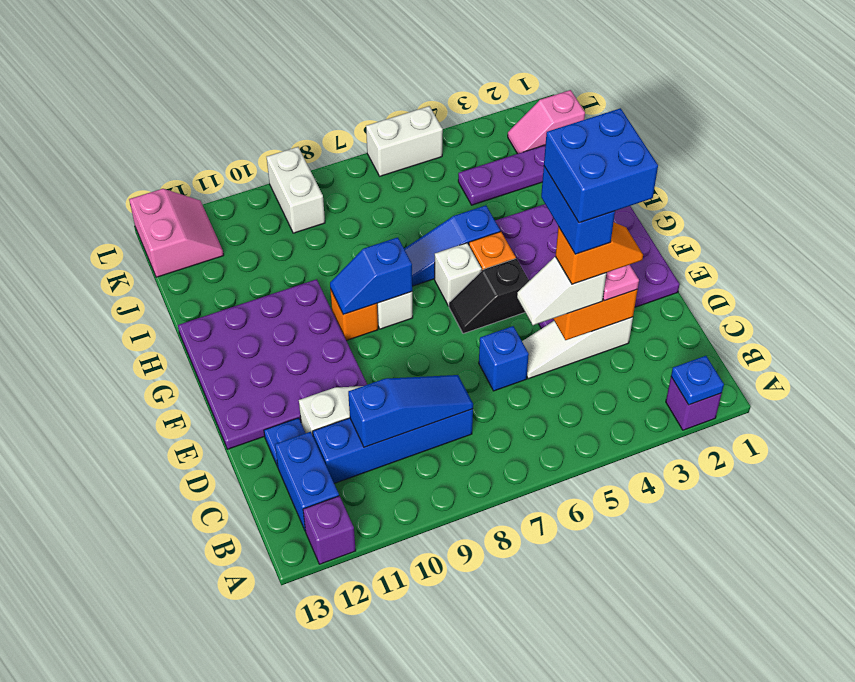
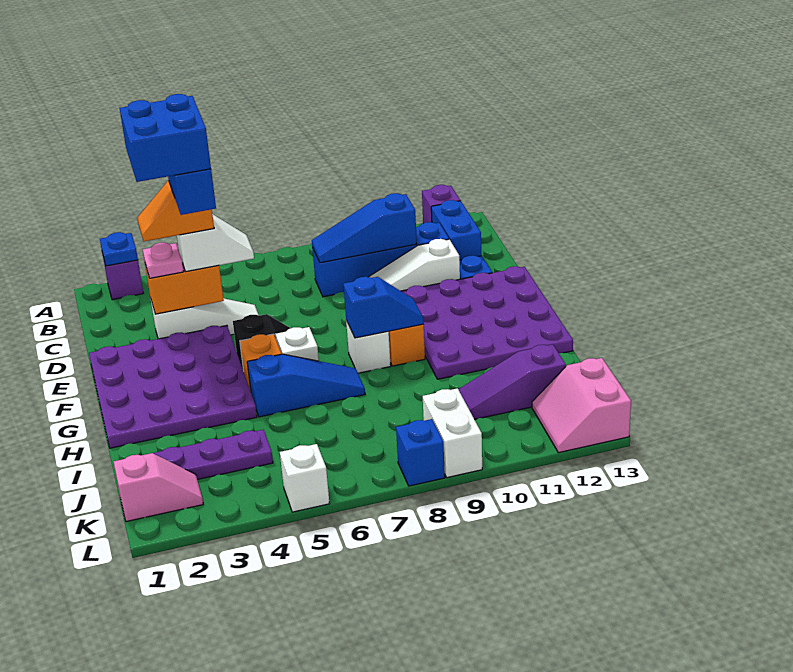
blue brick D6 level 1 -> blue brick L8 level 1
none -> purple slope J10:J12 level 1 top 12
white brick L5:L6 level 1 -> white brick L5 level 1

